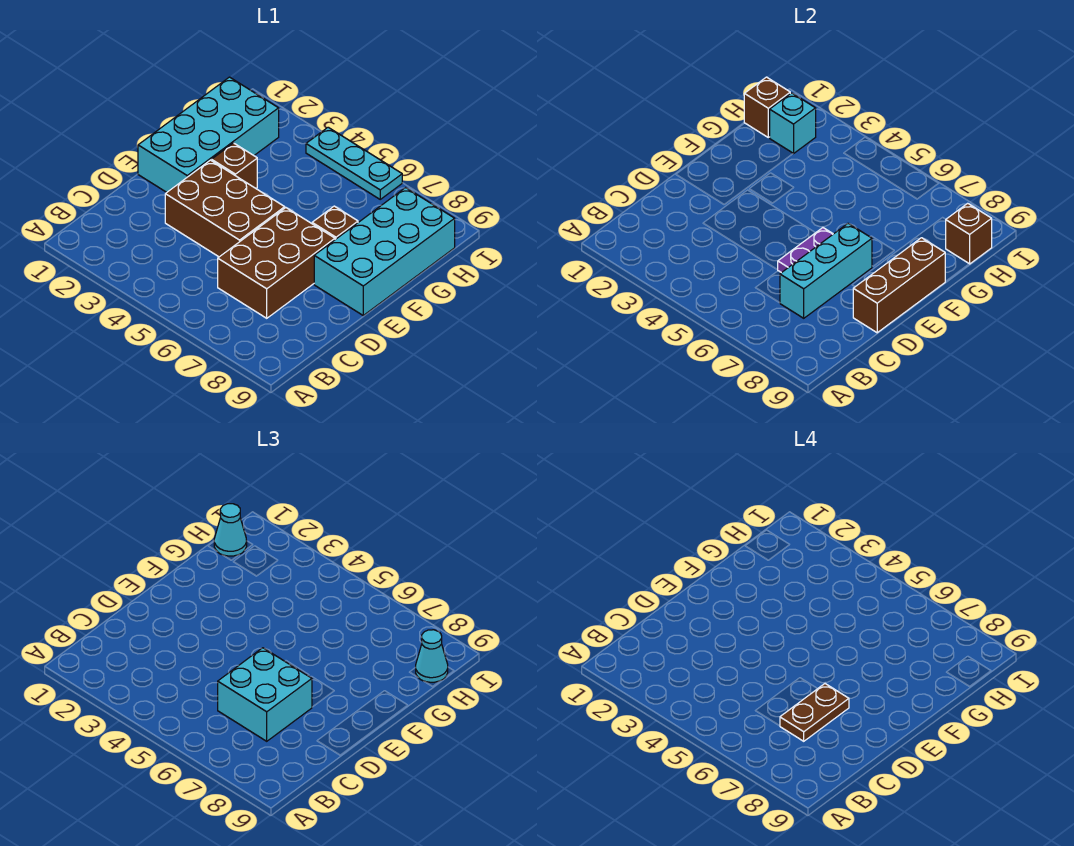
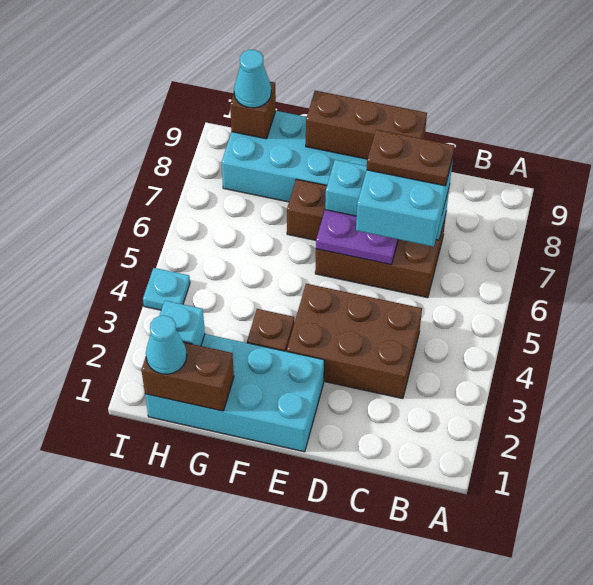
brown brick D3:E5 level 1 -> brown brick C3:E4 level 1
brown brick H1 level 2 -> brown brick G1:H1 level 2
cyan plate I4:I6 level 1 -> cyan plate I4 level 1

